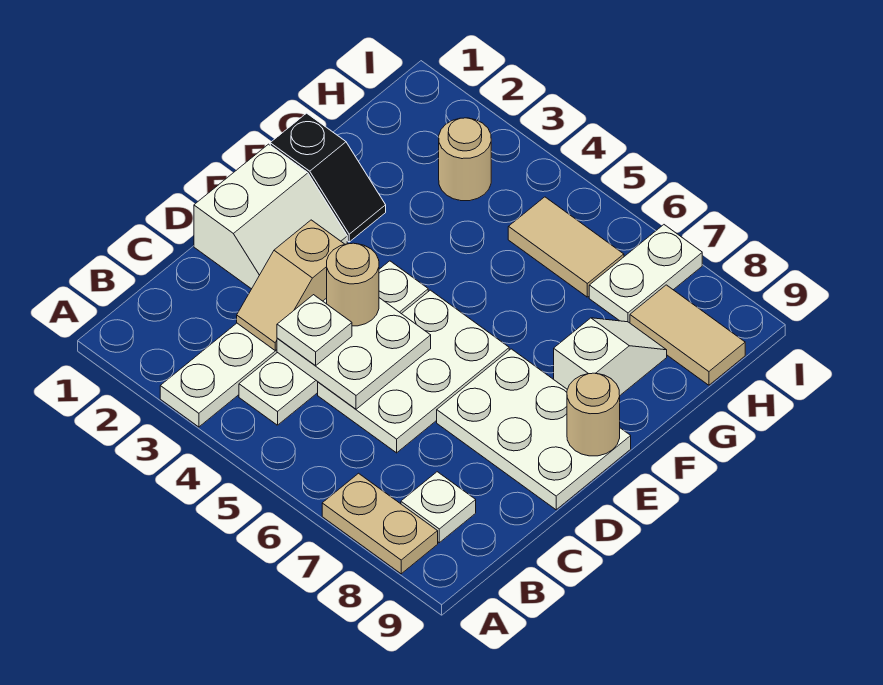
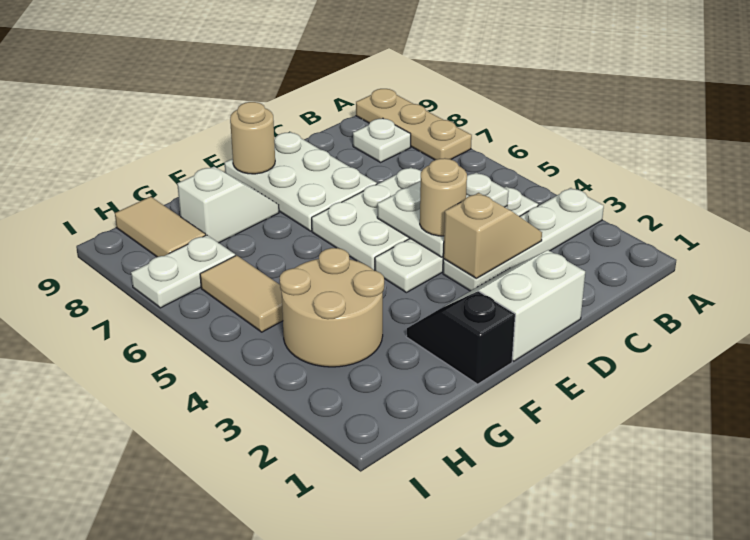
tan plate A7:A8 level 1 -> tan plate A7:A9 level 1
white slope F8:G8 level 1 top F -> white slope F8:G8 level 1 top G
tan round brick H3 level 1 -> tan round brick G3:H4 level 1

